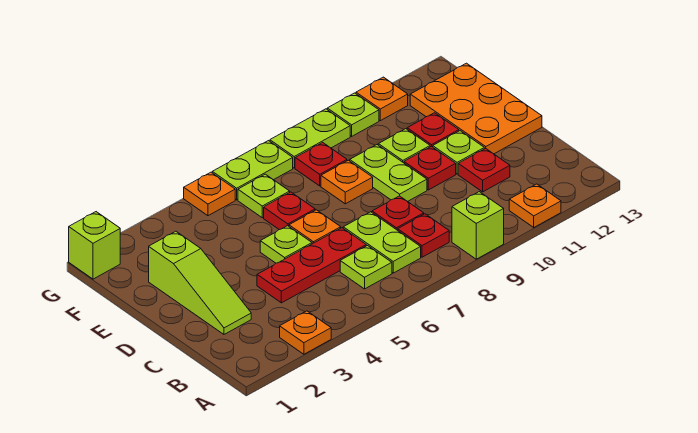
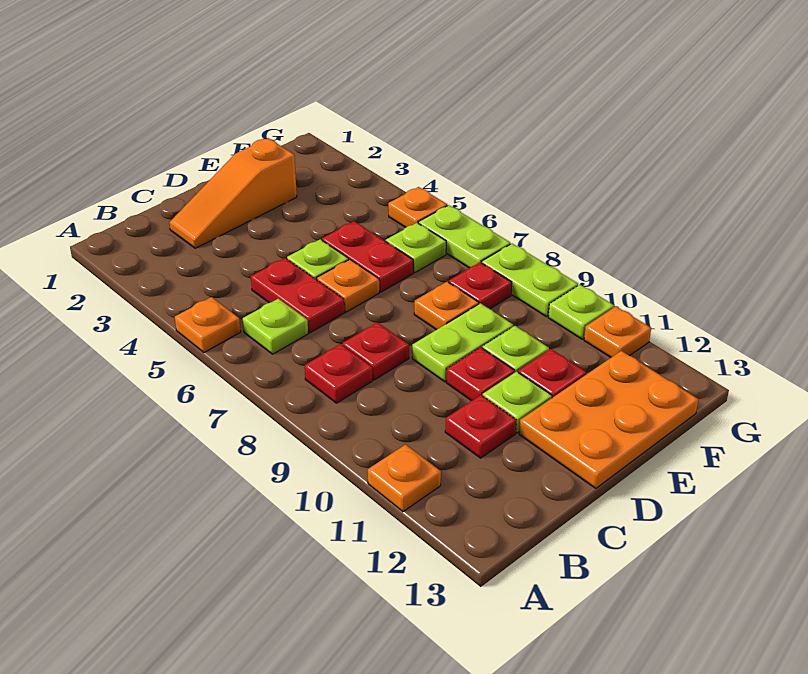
orange plate A3 level 1 -> orange plate A5 level 1
lime brick A9 level 1 -> none
lime plate B7:C7 level 1 -> none
lime slope C2:E2 level 1 top E -> orange slope C2:E2 level 1 top E
red plate C4:C6 level 1 -> red plate C5:C6 level 1
red plate E6 level 1 -> red plate E5:E6 level 1
lime brick G1 level 1 -> none

